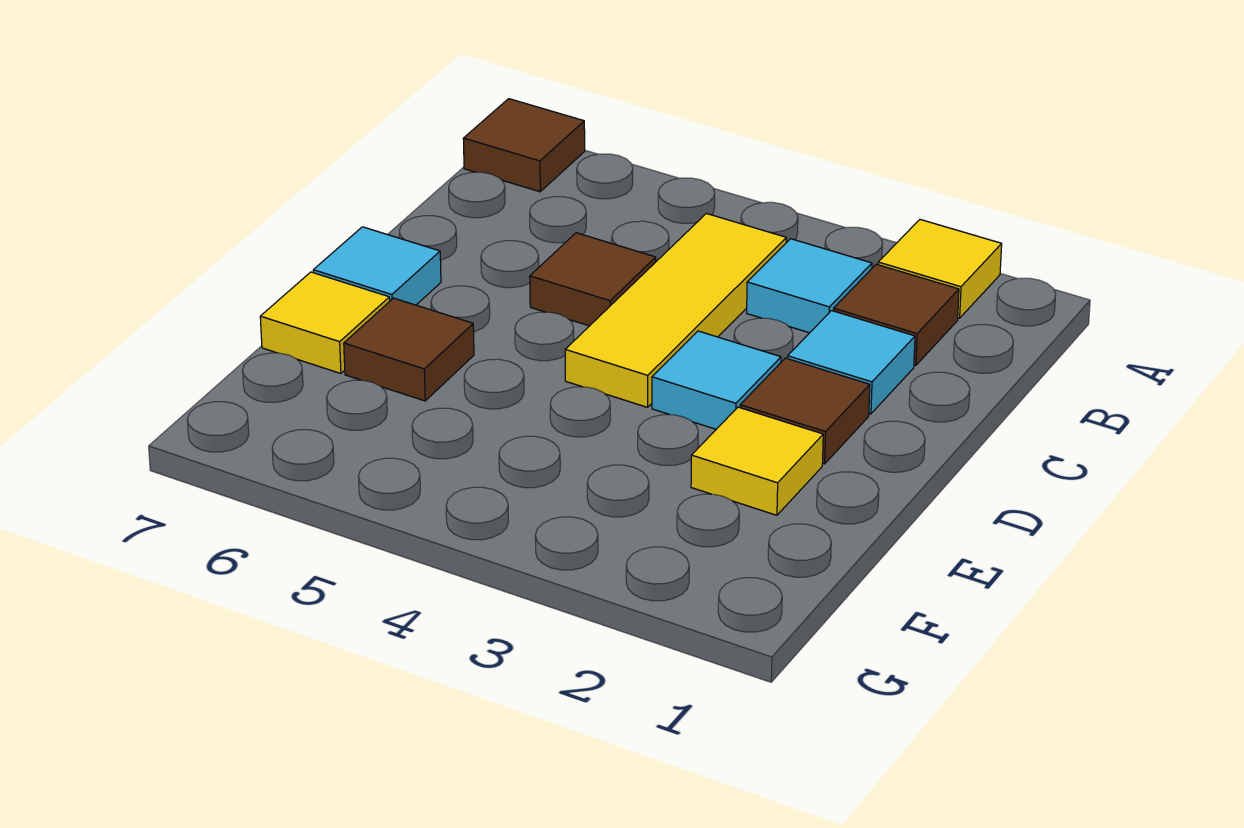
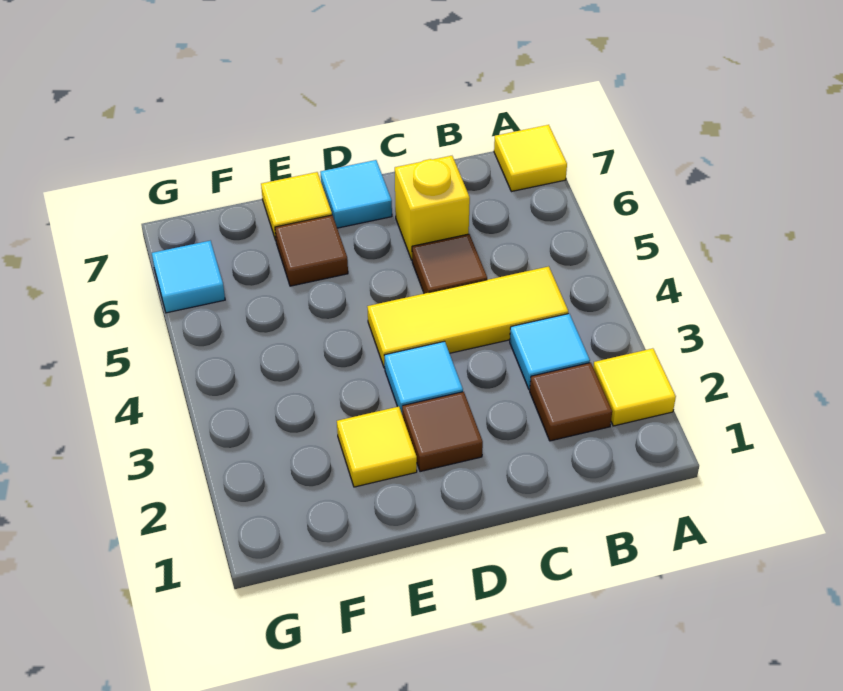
brown tile A7 level 1 -> yellow tile A7 level 1
cyan tile C2 level 1 -> cyan tile G6 level 1
none -> yellow brick C6 level 1

